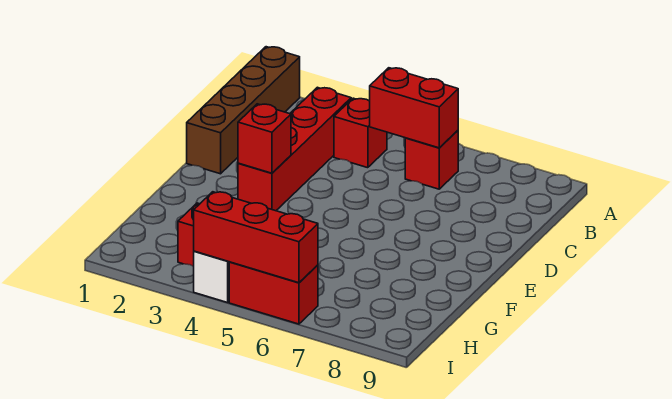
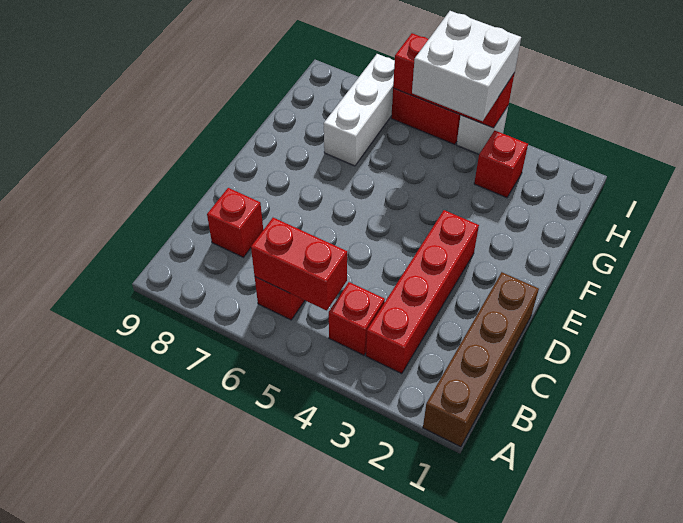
red brick E3 level 2 -> red brick C8 level 1
none -> white brick G7:I7 level 1
none -> white brick H4:I5 level 3

